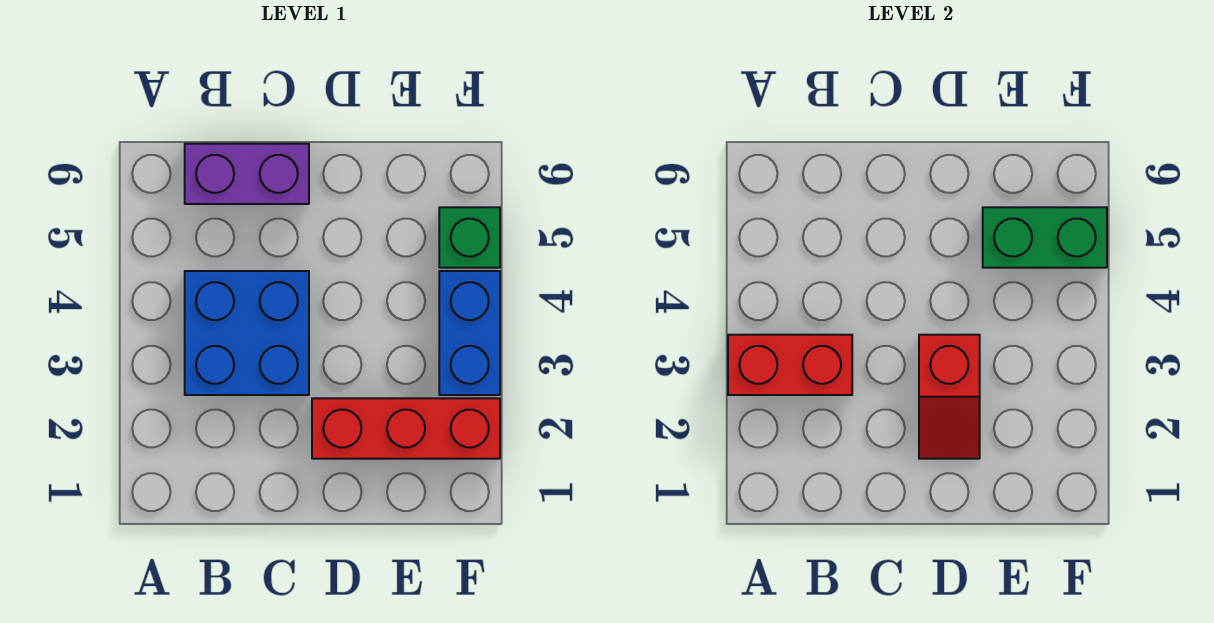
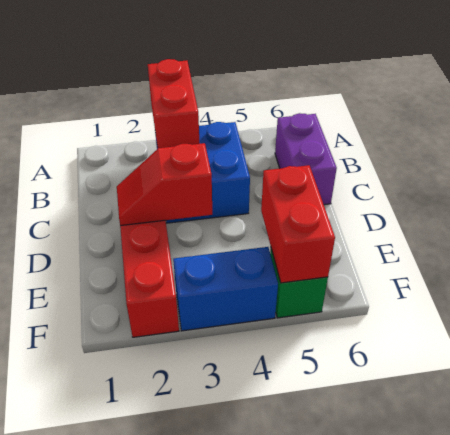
green brick E5:F5 level 2 -> red brick E5:F5 level 2

